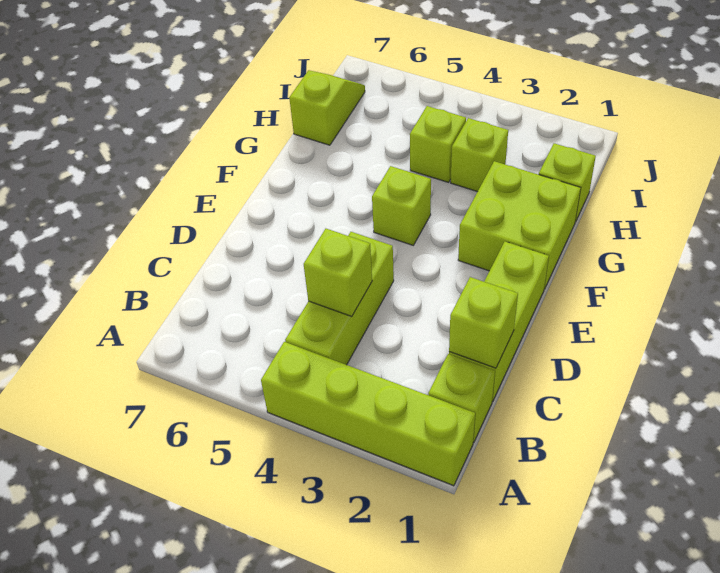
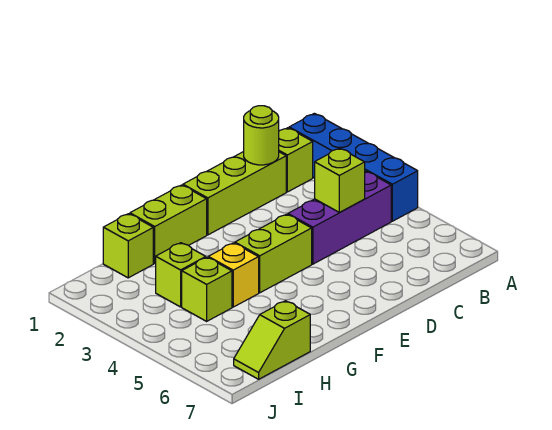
lime brick A1:A4 level 1 -> blue brick A1:A4 level 1
lime brick B4:D4 level 1 -> purple brick B4:D4 level 1
lime brick C1 level 2 -> lime round brick C1 level 2
lime brick F1:G2 level 1 -> lime brick F1:G1 level 1
lime brick F4 level 1 -> lime brick E4:F4 level 1
none -> yellow brick G4 level 1

